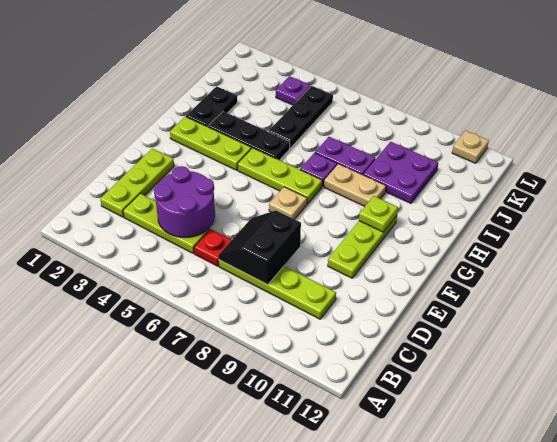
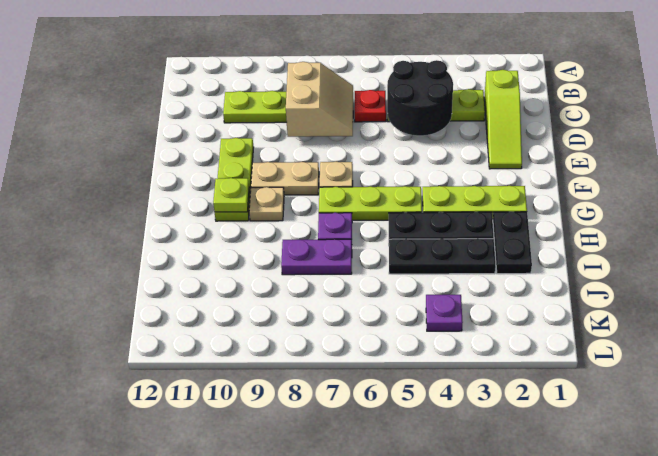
lime plate C2:E2 level 1 -> lime slope C2:E2 level 1 top C
purple round brick C4:D5 level 2 -> black round brick C4:D5 level 2
black slope C7:D8 level 2 top 8 -> tan slope C7:D8 level 2 top 8
tan plate H8:H9 level 1 -> tan plate F8:F9 level 1
black plate I5:K5 level 1 -> black plate I3:I5 level 1
purple plate I9:J10 level 1 -> none
tan plate L11 level 1 -> tan plate G9 level 1

